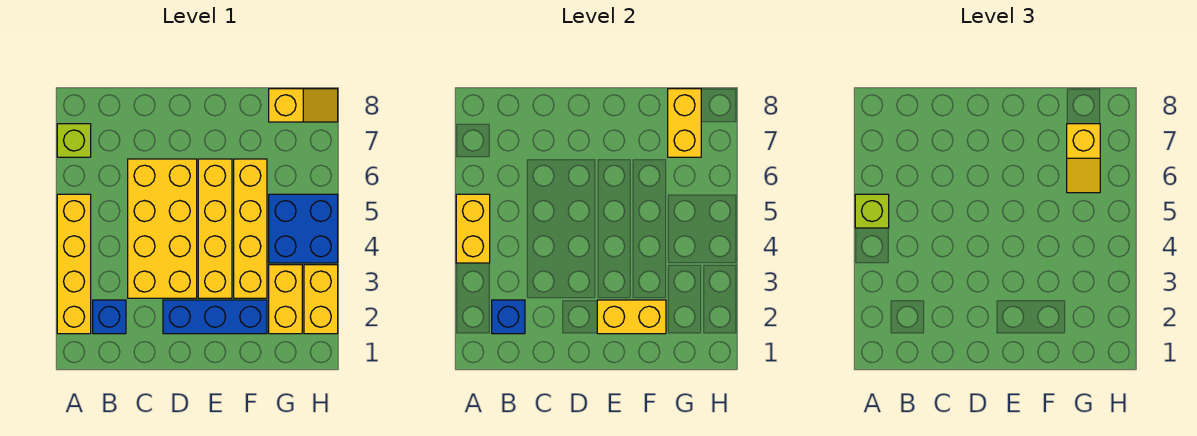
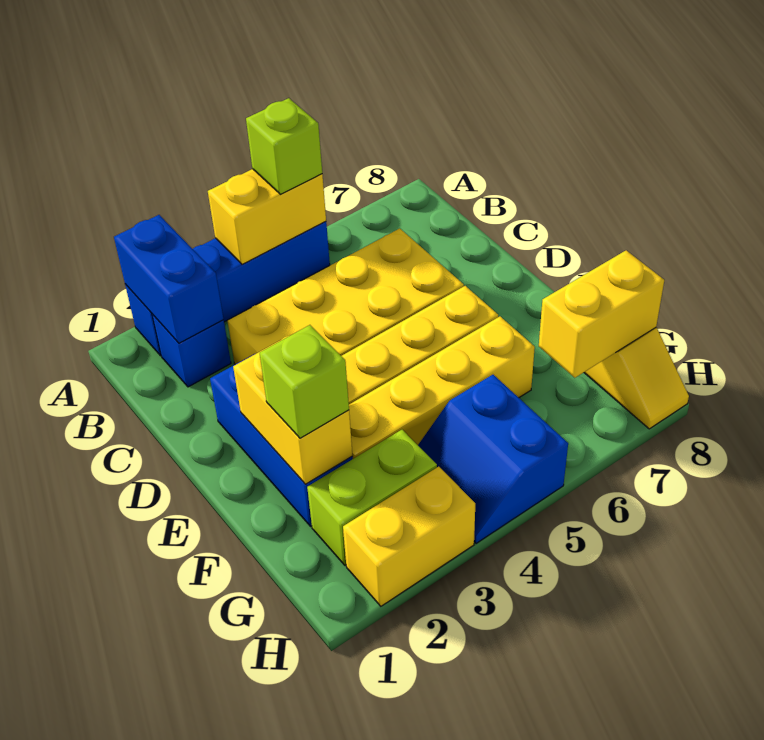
yellow brick A2:A5 level 1 -> blue brick A2:A5 level 1
lime brick A7 level 1 -> lime brick F2 level 3
blue brick B2 level 2 -> blue brick A2:B2 level 2
yellow brick G2:G3 level 1 -> lime brick G2:G3 level 1
blue brick G4:H5 level 1 -> blue slope G4:H5 level 1 top 5
yellow slope G6:G7 level 3 top 7 -> none

